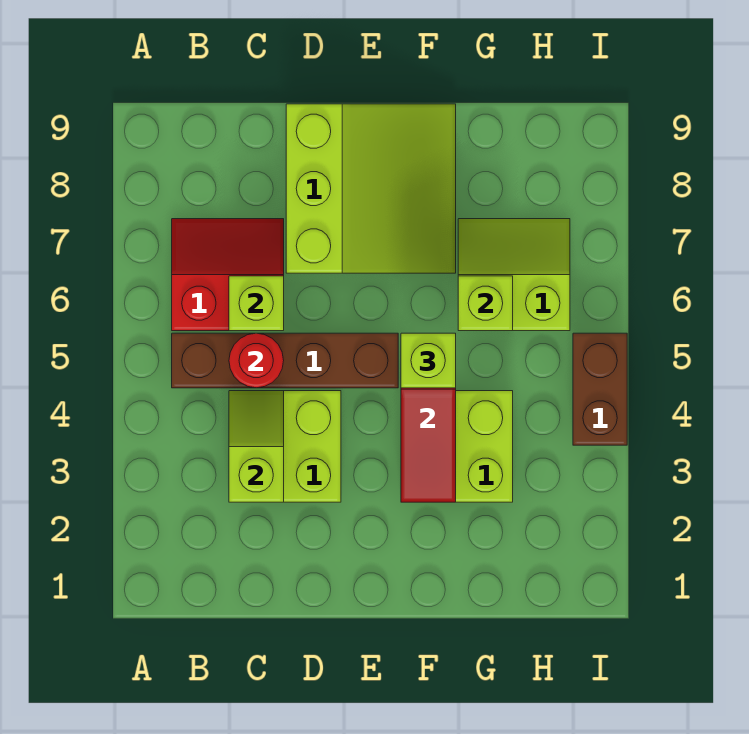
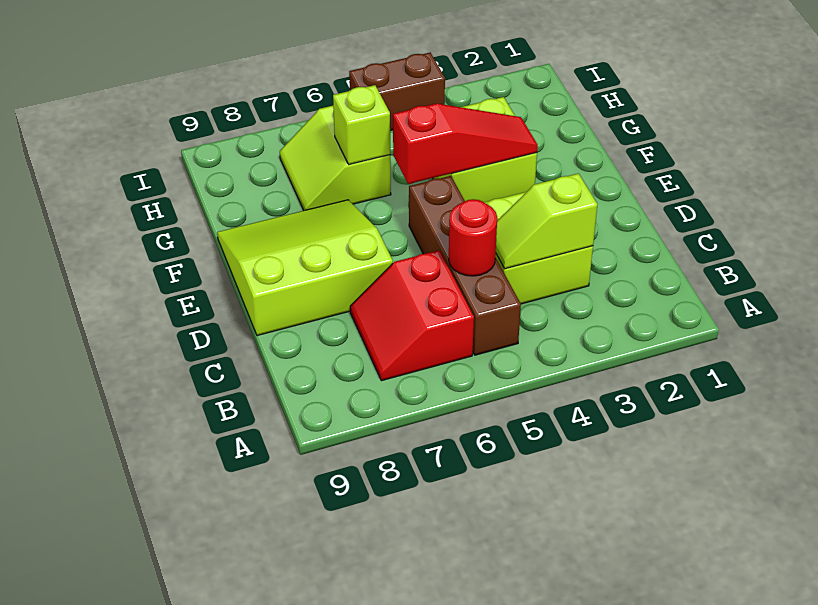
lime brick C6 level 2 -> none
lime brick F5 level 3 -> none

